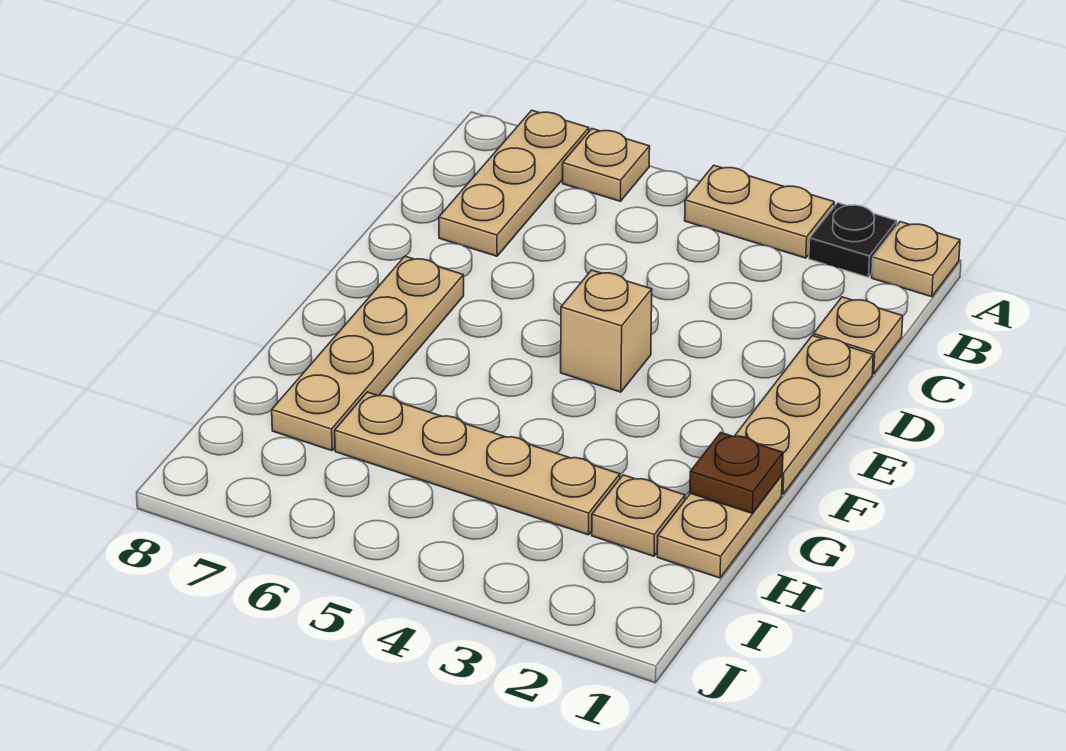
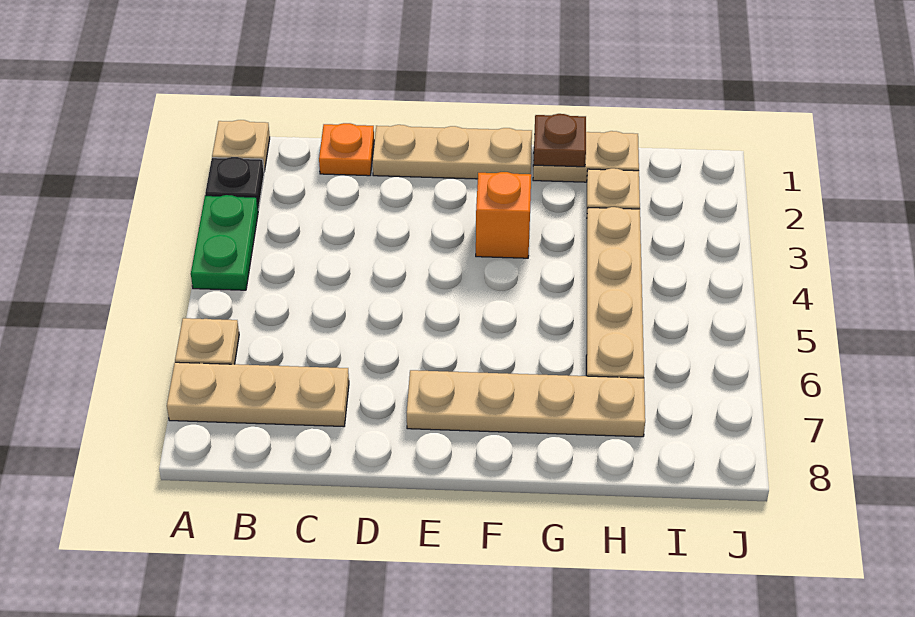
tan plate A3:A4 level 1 -> green plate A3:A4 level 1
tan plate C1 level 1 -> orange plate C1 level 1
tan brick E4 level 1 -> none
none -> orange brick F3 level 1

